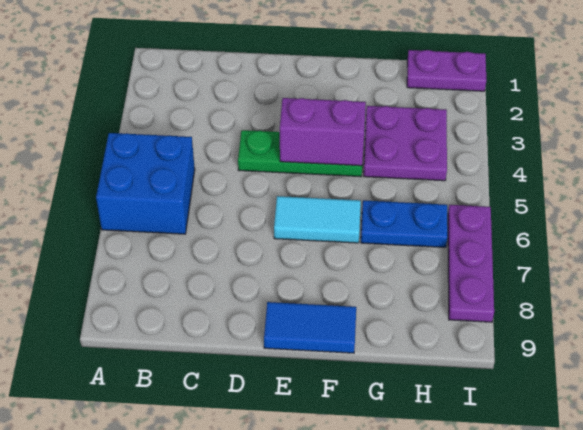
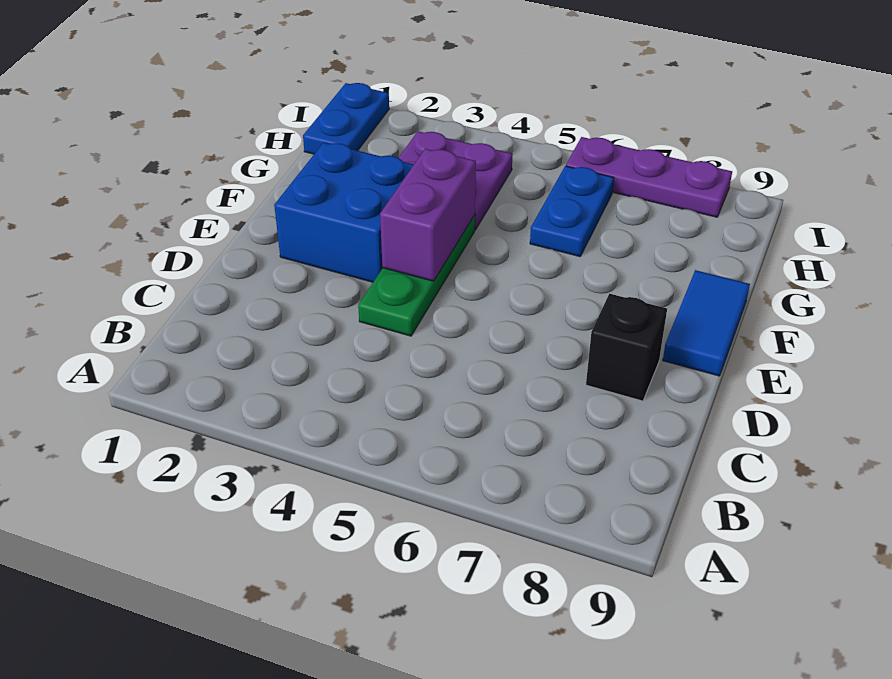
blue brick A5:B6 level 1 -> blue brick E2:F3 level 1
none -> black brick D8 level 1
cyan tile E6:F6 level 1 -> none
purple plate H1:I1 level 1 -> blue plate H1:I1 level 1

